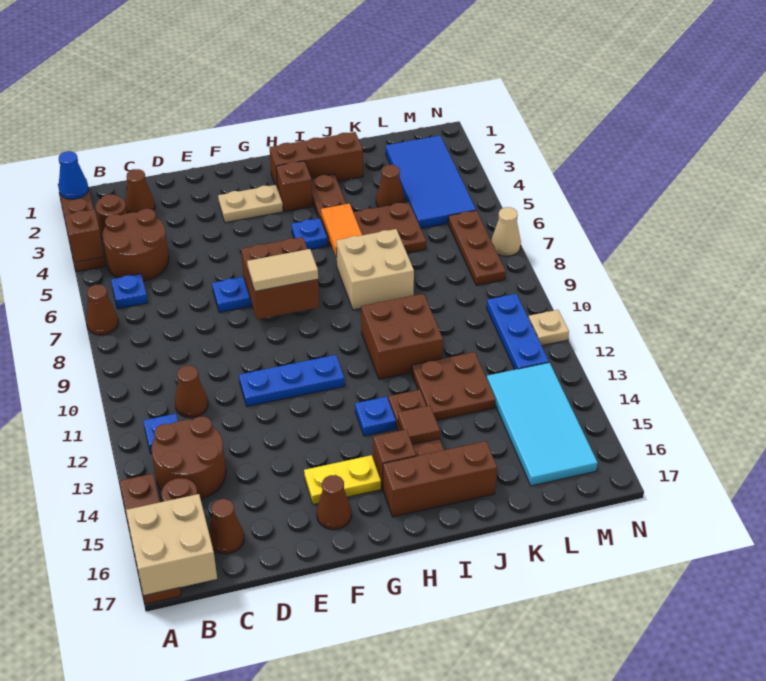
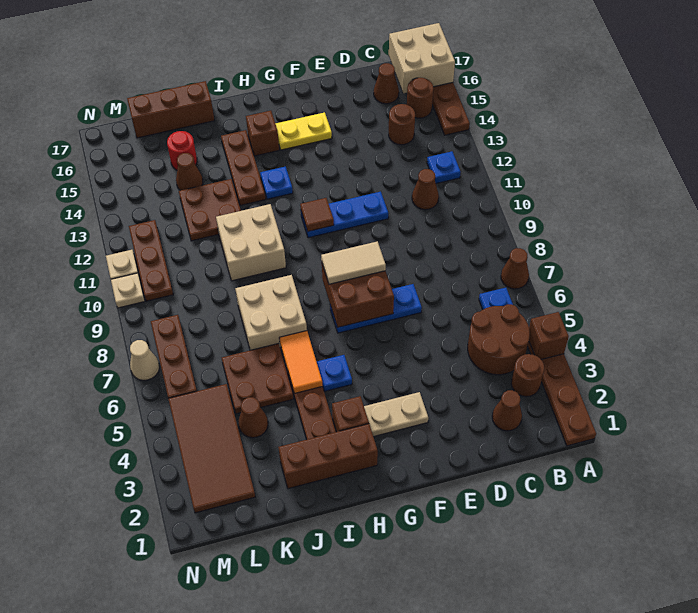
blue cone A1 level 2 -> none
brown round brick B13:C14 level 1 -> brown round brick C14 level 1
brown cone F16 level 1 -> brown cone K14 level 1
brown brick H16:J16 level 1 -> brown brick J17:L17 level 1
brown brick I10:J11 level 1 -> tan brick I10:J11 level 1
brown tile I14 level 2 -> brown tile G11 level 2
none -> red round brick K15 level 1
blue tile L2:M5 level 1 -> brown tile L2:M5 level 1
cyan tile L13:M16 level 1 -> none
blue plate M10:M12 level 1 -> brown plate M10:M12 level 1
none -> tan plate N10 level 1

